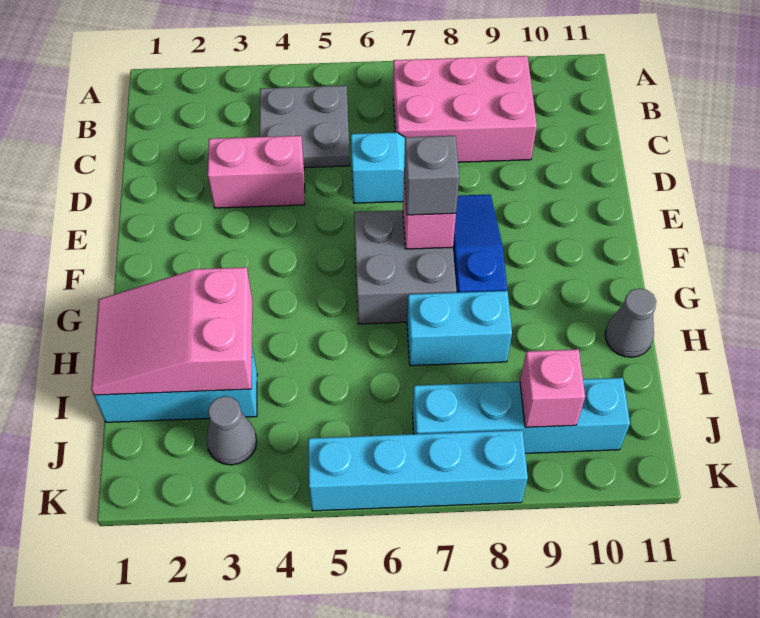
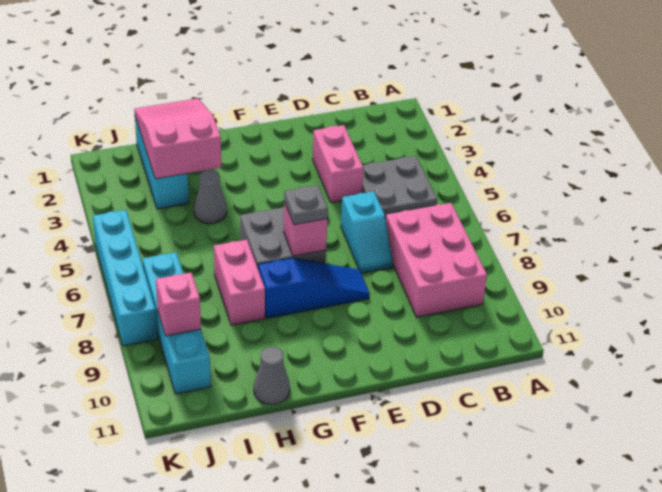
grey brick F7 level 3 -> grey plate F7 level 3
cyan brick H7:H8 level 1 -> pink brick H7:H8 level 1
grey cone J3 level 1 -> grey cone H4 level 1

